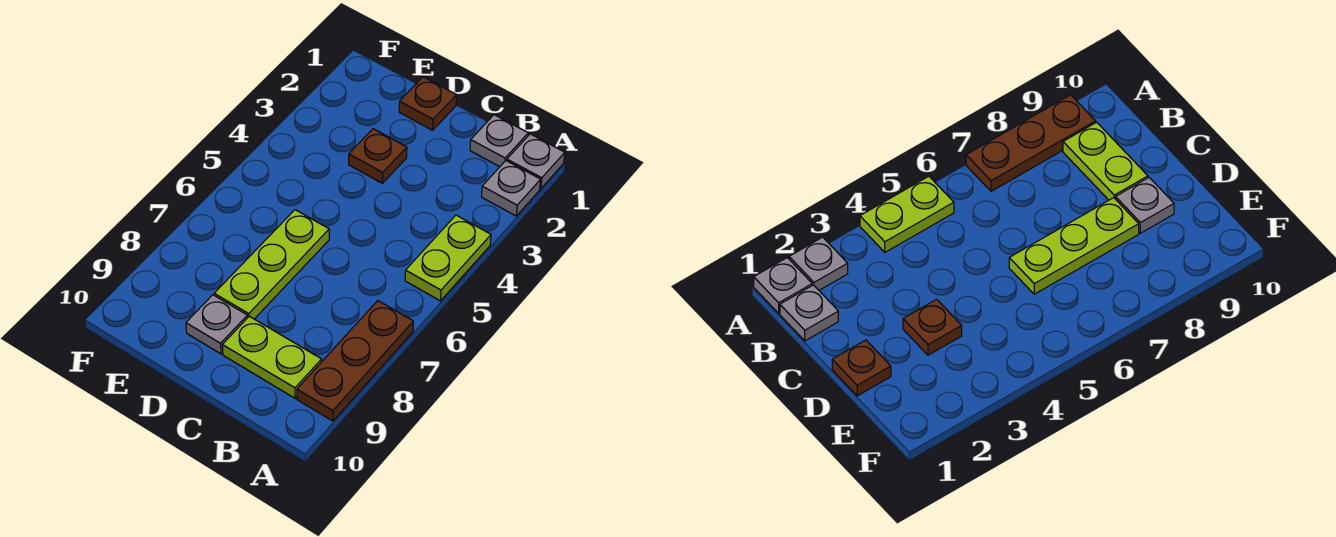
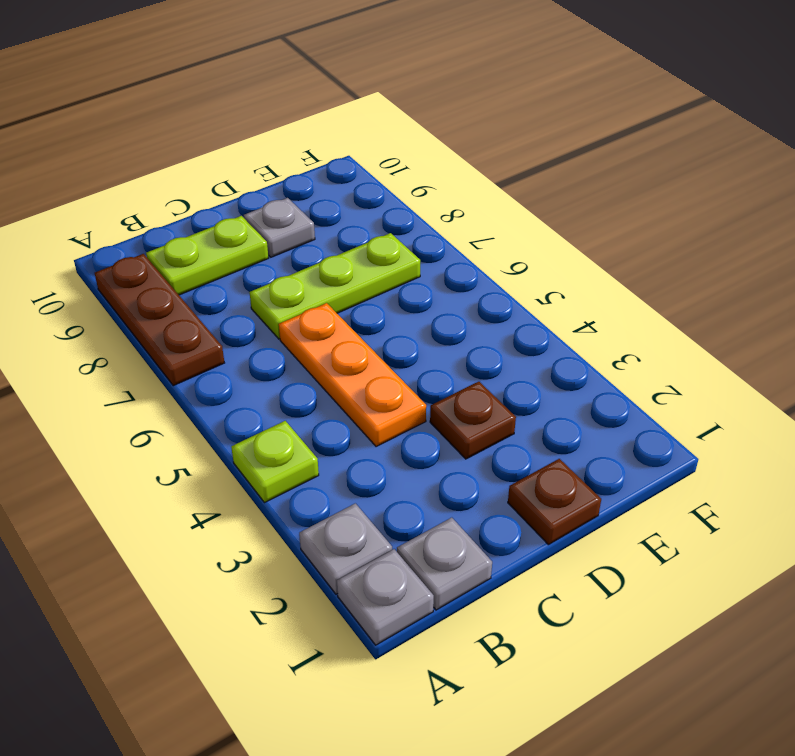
lime plate A4:A5 level 1 -> lime plate A4 level 1
none -> orange plate C4:C6 level 1
lime plate D6:D8 level 1 -> lime plate C7:E7 level 1

